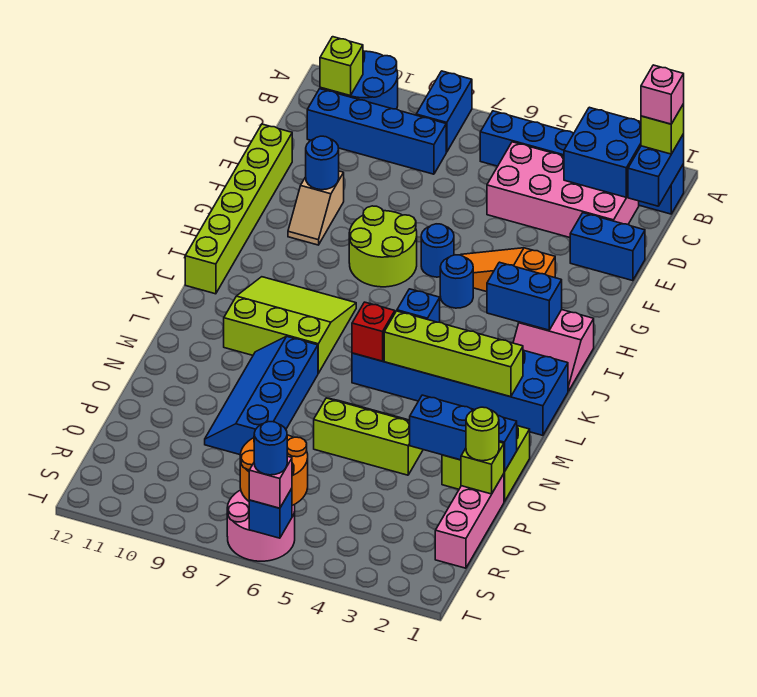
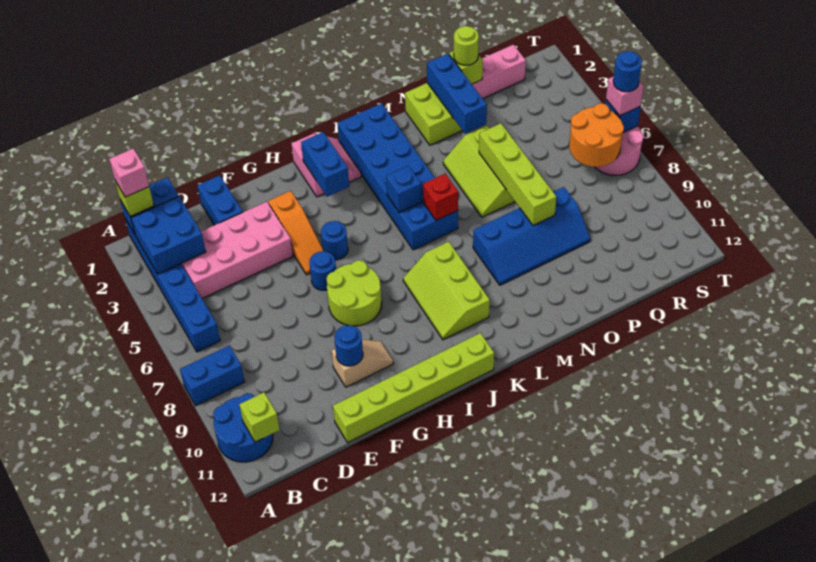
pink brick C2:D5 level 1 -> pink brick C3:F4 level 1
blue brick C8:C11 level 1 -> none
lime slope J8:L10 level 1 top L -> lime slope J8:K10 level 1 top K
lime brick L2:L5 level 2 -> lime brick O5:O8 level 2

